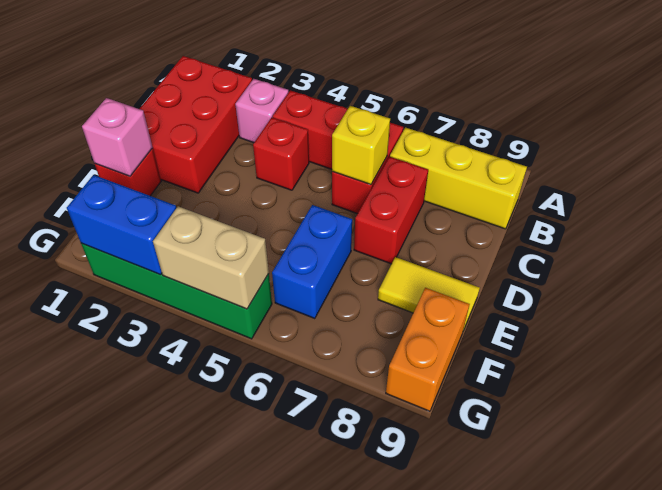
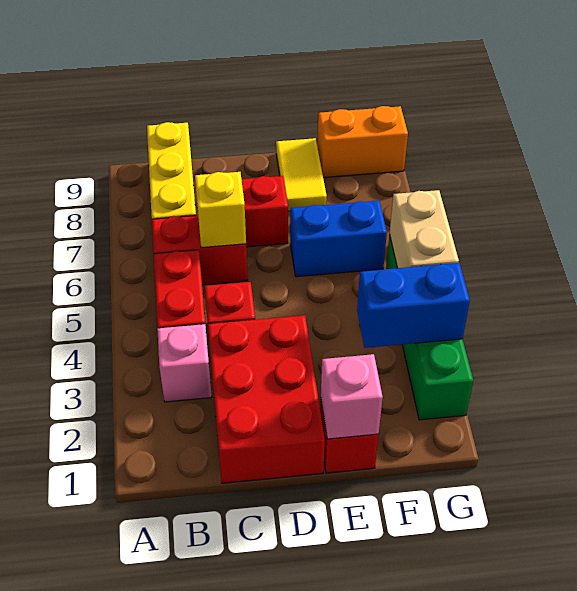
red brick B1:D2 level 1 -> red brick C1:D3 level 1
blue brick G2:G3 level 2 -> blue brick F3:G3 level 2

